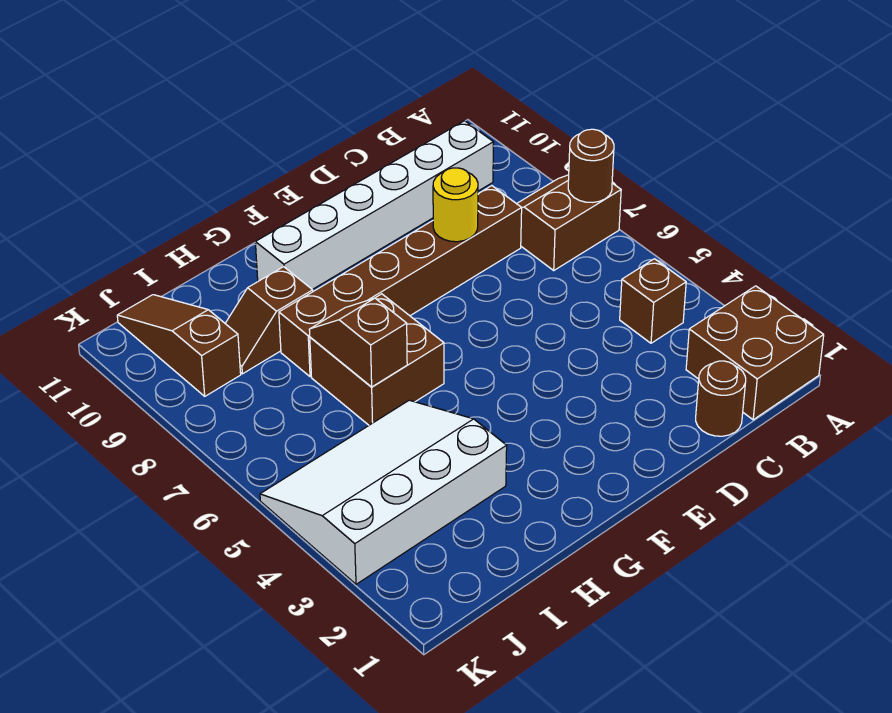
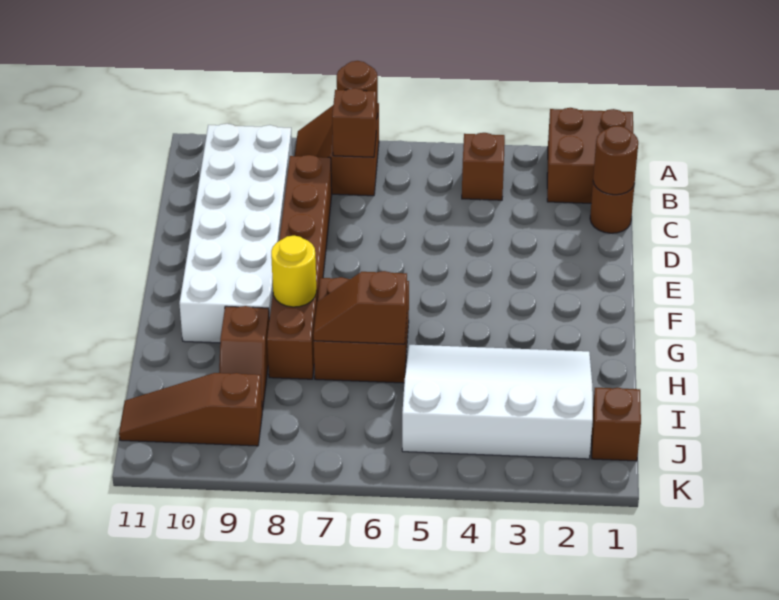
none -> brown brick B7 level 2
white brick B10:G10 level 1 -> white brick B9:G10 level 1
none -> brown round brick C1 level 2
yellow round brick D8 level 2 -> yellow round brick G8 level 2
white slope H3:K5 level 1 top 3 -> white slope H2:J5 level 1 top J
none -> brown brick J1 level 1

